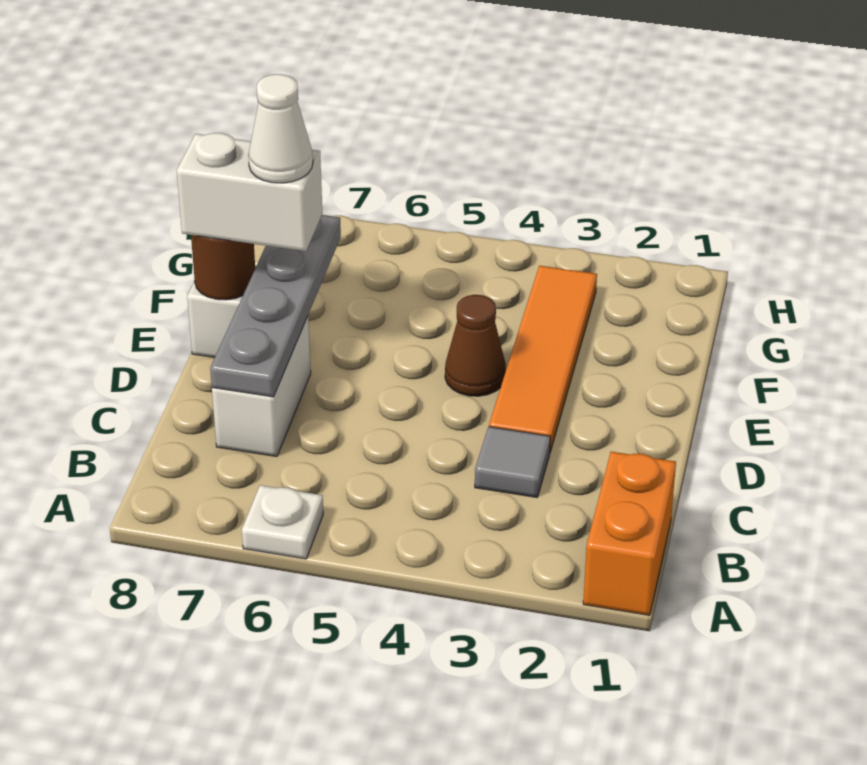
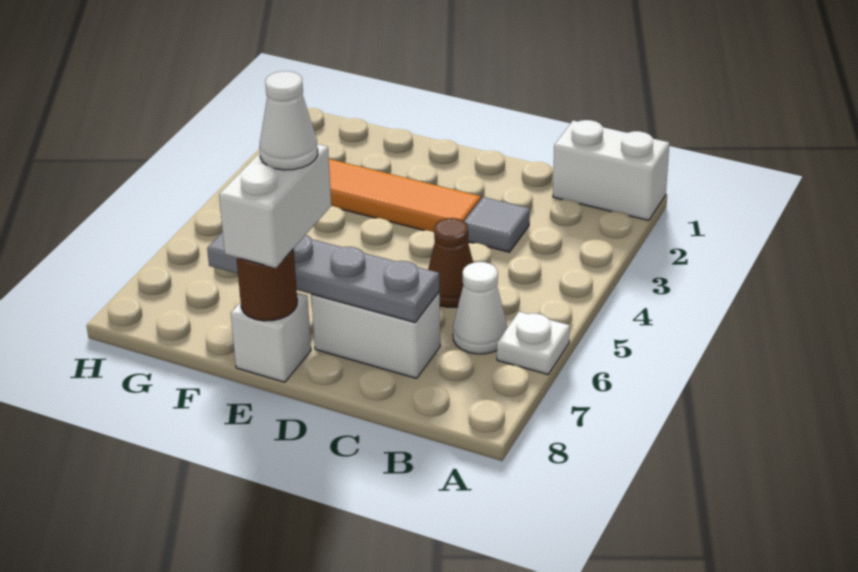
orange brick A1:B1 level 1 -> white brick A1:B1 level 1
none -> white cone B6 level 1
brown cone E4 level 1 -> brown cone C5 level 1

